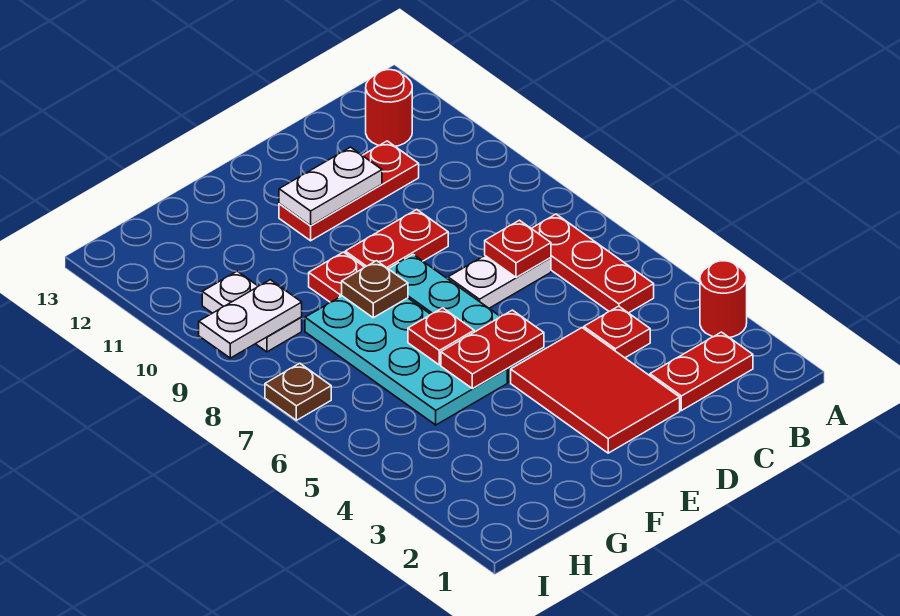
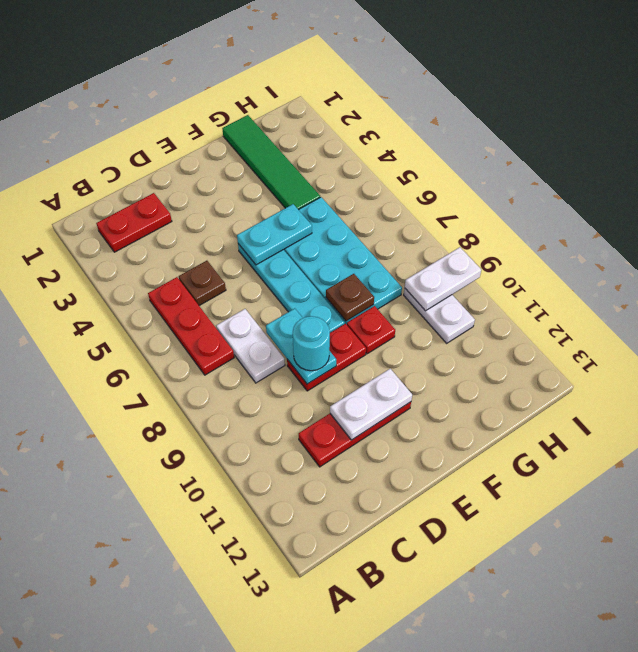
red round brick A3 level 1 -> none
red round brick B12 level 1 -> none
red plate C4 level 1 -> none
white plate C7:D7 level 1 -> white plate C7:C8 level 1
red plate C7 level 2 -> none
red tile D2:E4 level 1 -> none
none -> cyan plate D8:D9 level 2
none -> cyan round brick D9 level 3
red plate E5:F5 level 2 -> cyan plate E5:F5 level 2
red plate F6 level 2 -> none
none -> green tile G1:G4 level 1
brown plate I7 level 1 -> brown plate C5 level 1

